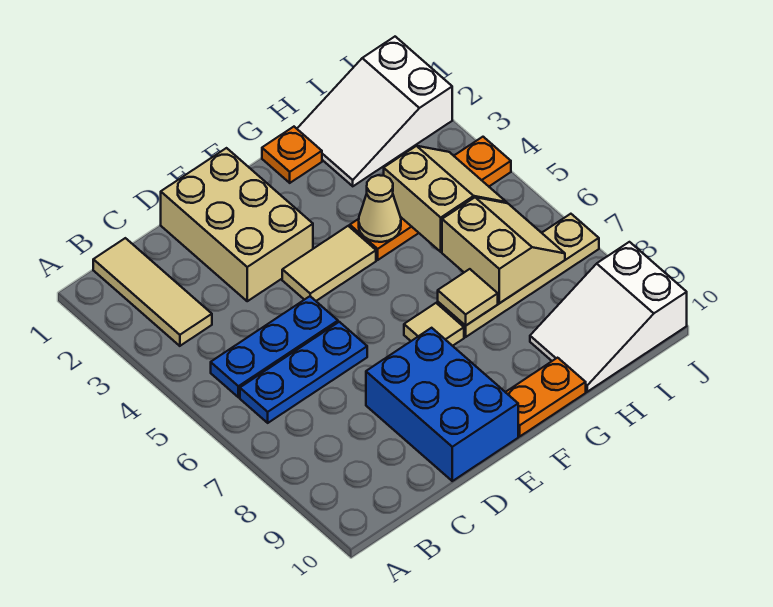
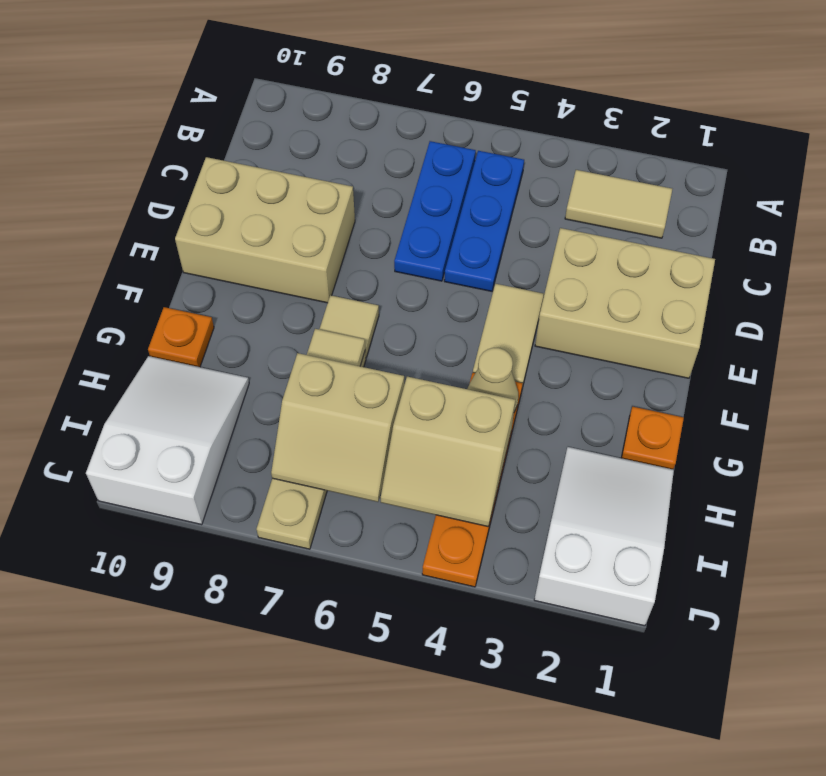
tan tile B1:B3 level 1 -> tan tile B2:B3 level 1
blue brick D8:E10 level 1 -> tan brick D8:E10 level 1
orange plate F10:G10 level 1 -> orange plate G10 level 1

